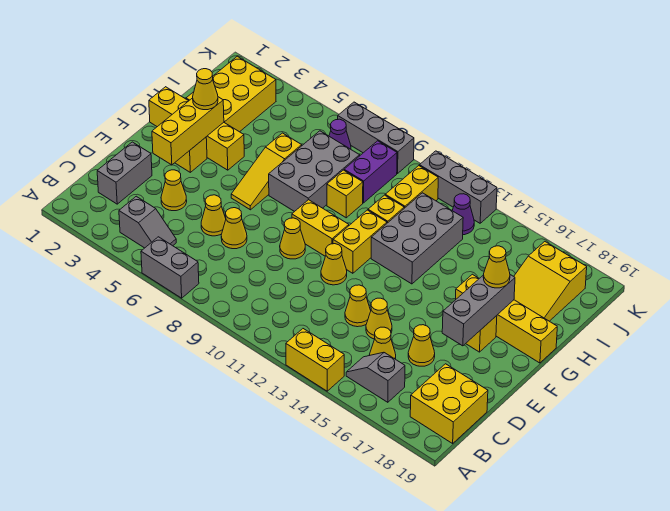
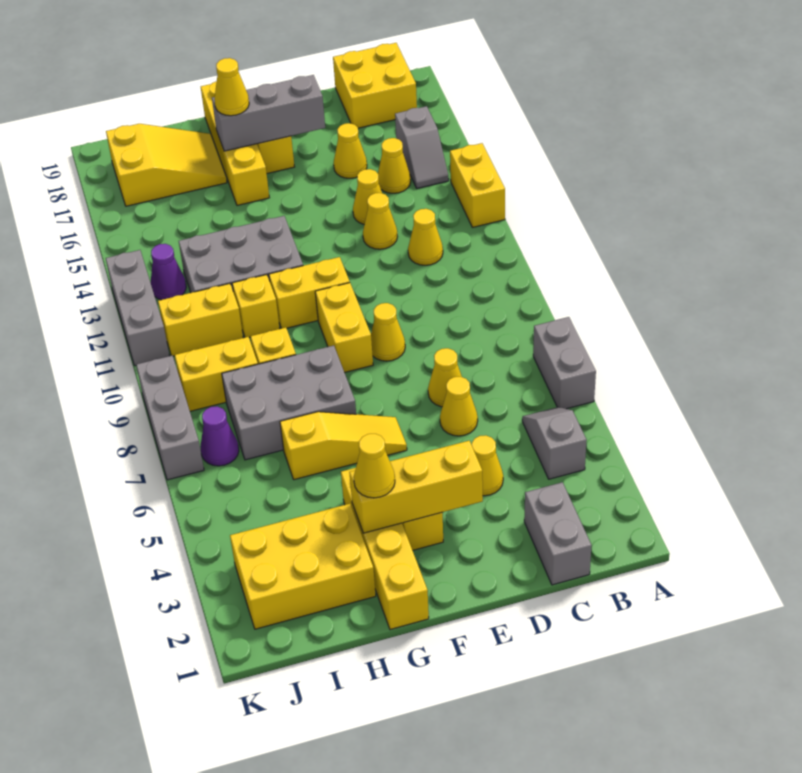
grey brick C2:D2 level 1 -> grey brick C1:C2 level 1
yellow cone E11 level 1 -> yellow cone C12 level 1
purple brick I9:J9 level 1 -> yellow brick I9:J9 level 1

